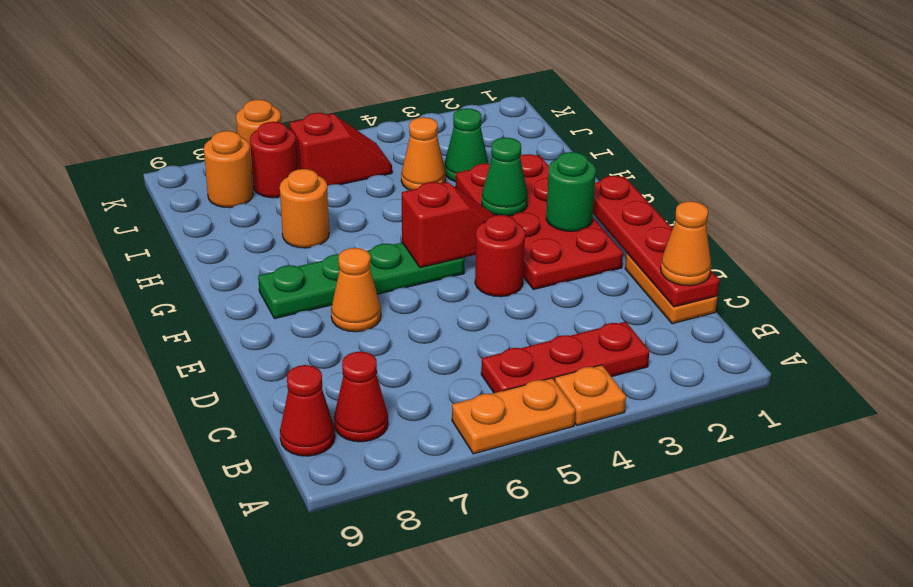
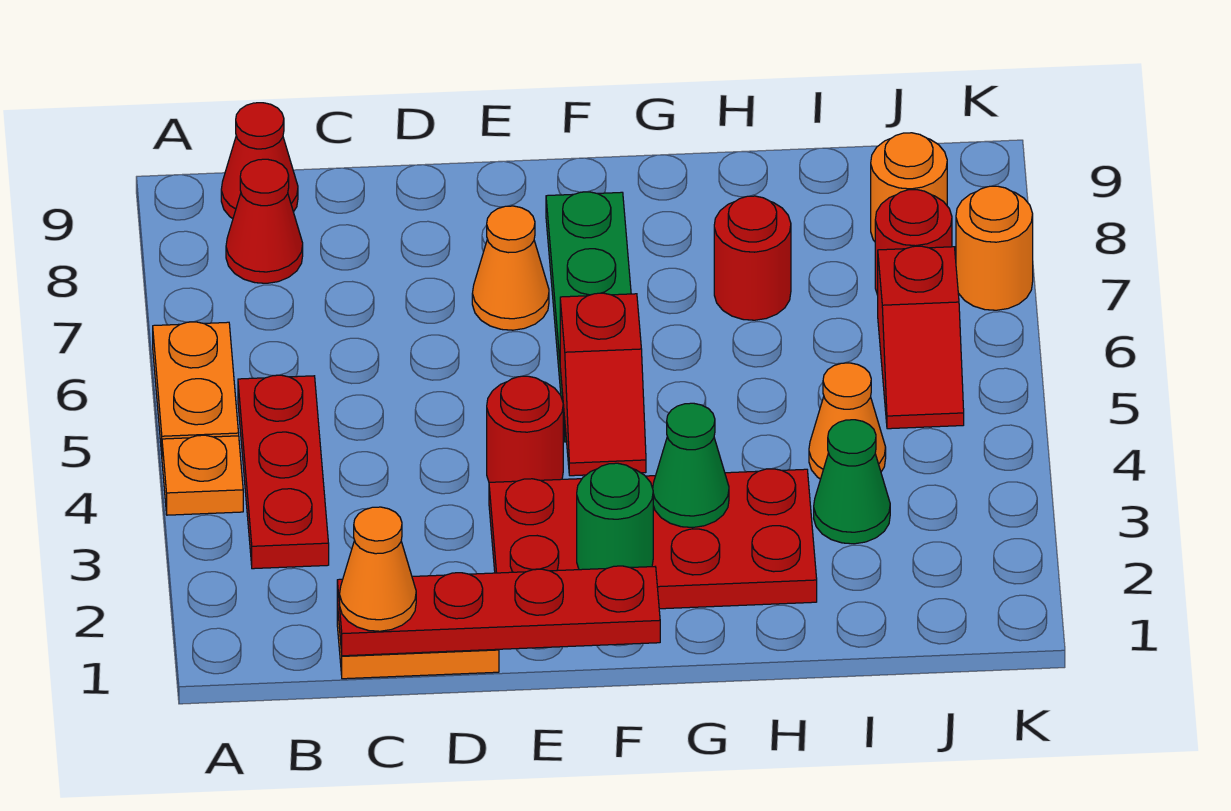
orange round brick H7 level 1 -> red round brick H7 level 1

